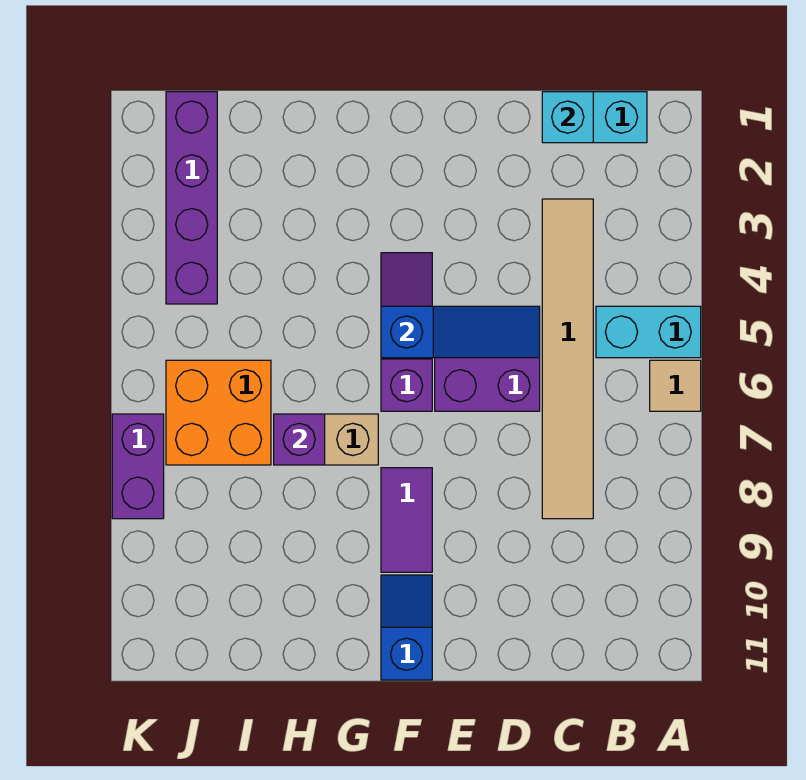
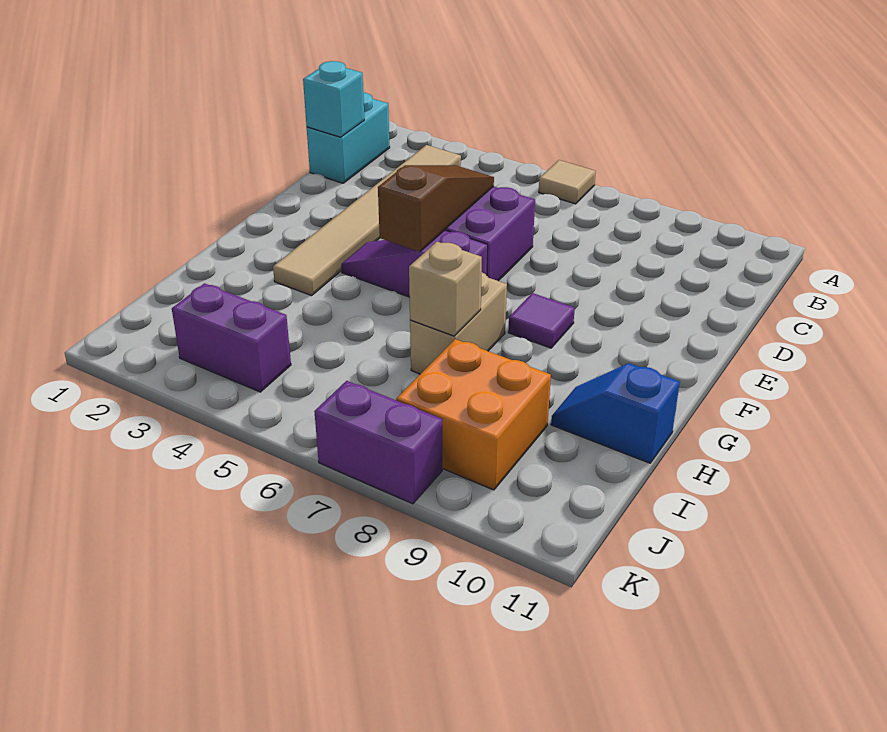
cyan brick A5:B5 level 1 -> none
tan tile C3:C8 level 1 -> tan tile B3:G3 level 1
blue slope D5:F5 level 2 top F -> brown slope D5:F5 level 2 top F
purple tile F8:F9 level 1 -> purple tile F8 level 1
blue slope F10:F11 level 1 top 11 -> blue slope H10:H11 level 1 top 11
purple brick H7 level 2 -> tan brick H7 level 2
orange brick I6:J7 level 1 -> orange brick I8:J9 level 1
purple brick J1:J4 level 1 -> purple brick J3:J4 level 1

